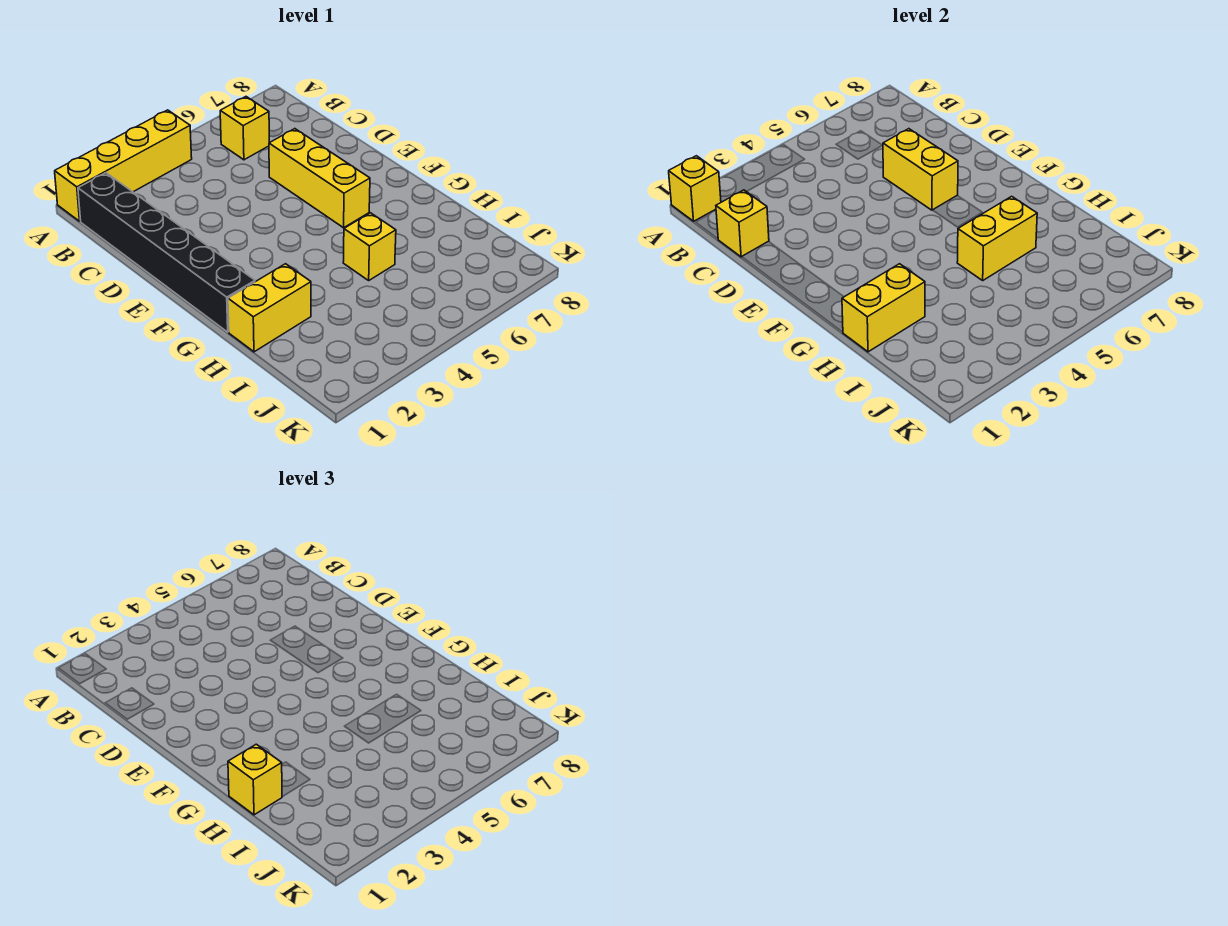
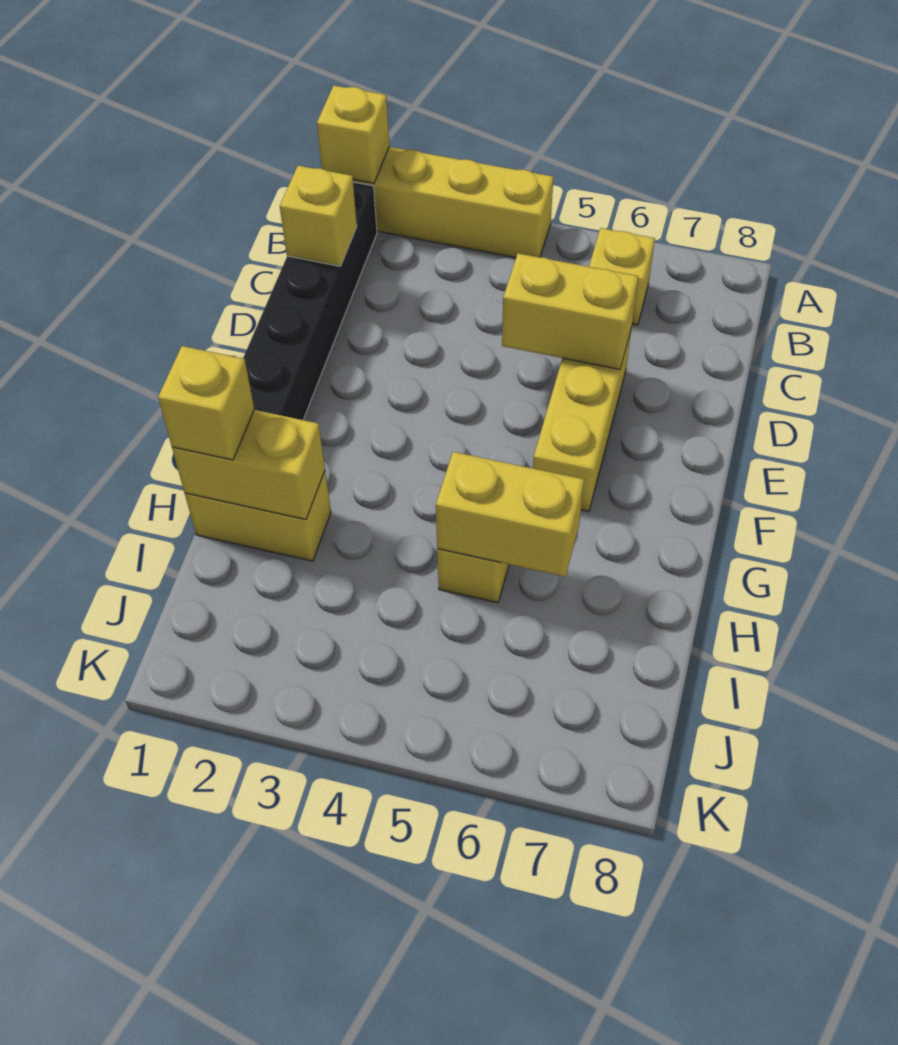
yellow brick D6:E6 level 2 -> yellow brick D5:D6 level 2

